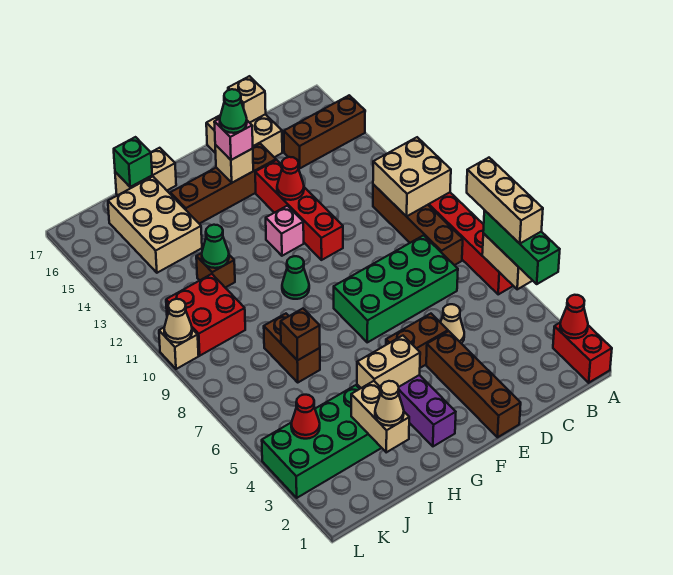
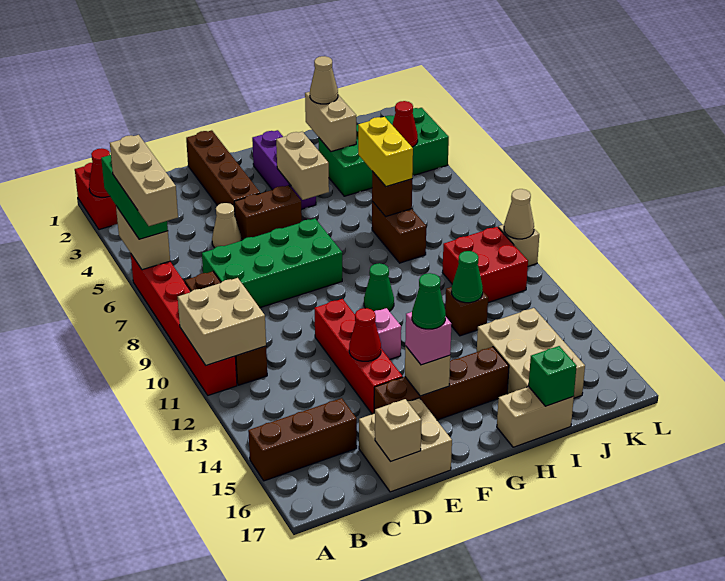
tan brick G4:H4 level 2 -> tan brick G4:G5 level 2
none -> yellow brick I6:I7 level 3

